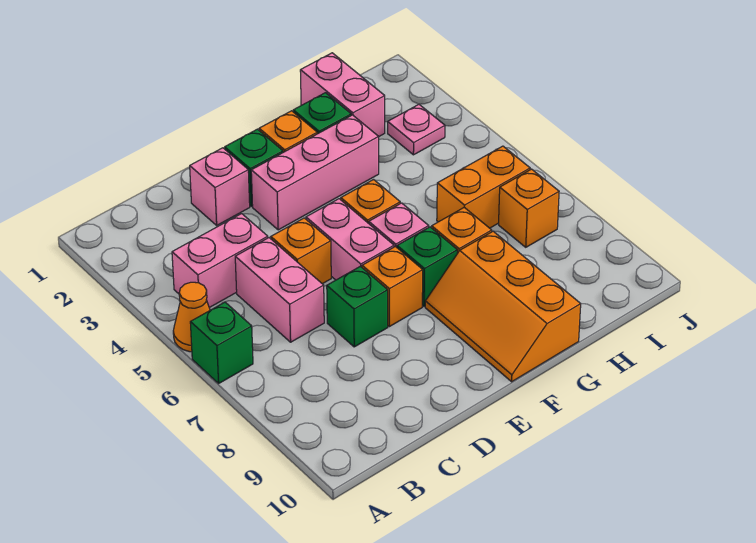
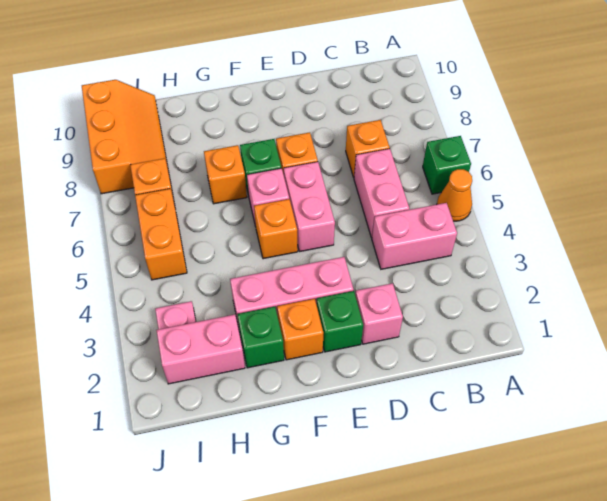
orange brick D5 level 1 -> orange brick C7 level 1
green brick D7 level 1 -> none
orange slope F8:G10 level 1 top G -> orange slope I8:J10 level 1 top J
pink brick H1:H2 level 1 -> pink brick H2:I2 level 1
orange brick H6:I6 level 1 -> orange brick I5:I6 level 1

